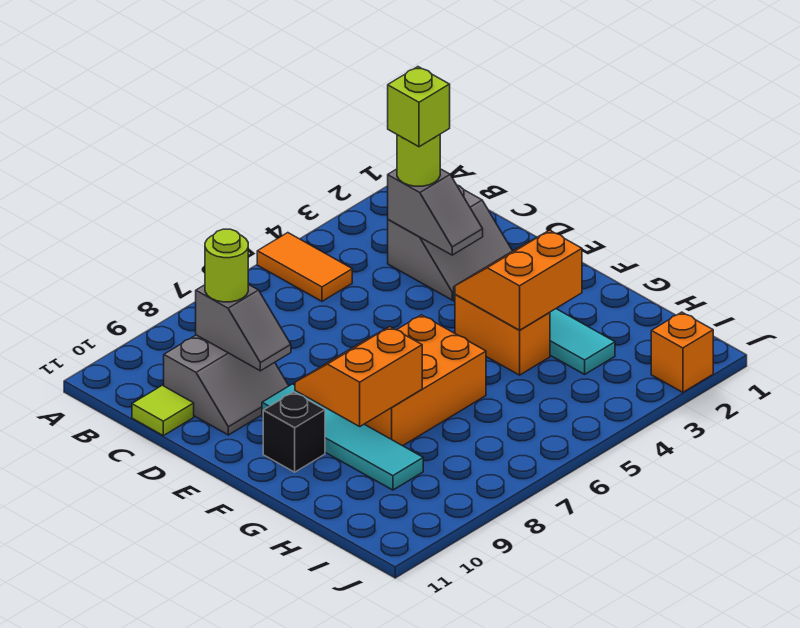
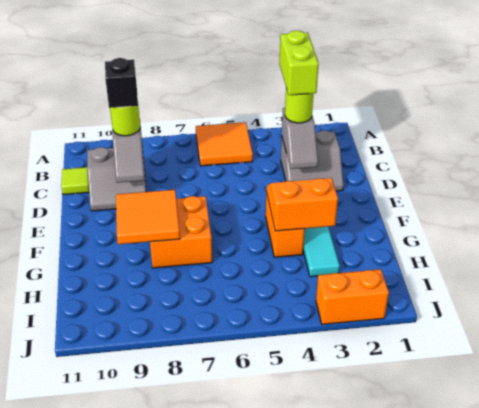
orange tile A5:B5 level 1 -> orange tile A5:B6 level 1
lime brick C3 level 4 -> lime brick B3:C3 level 4
cyan tile E9:H9 level 1 -> none
orange brick F6:G8 level 1 -> orange brick F7:G8 level 1
orange slope F8:G9 level 2 top G -> orange tile F8:G9 level 2
black brick F10 level 1 -> black brick C9 level 4
orange brick J2 level 1 -> orange brick J2:J3 level 1

